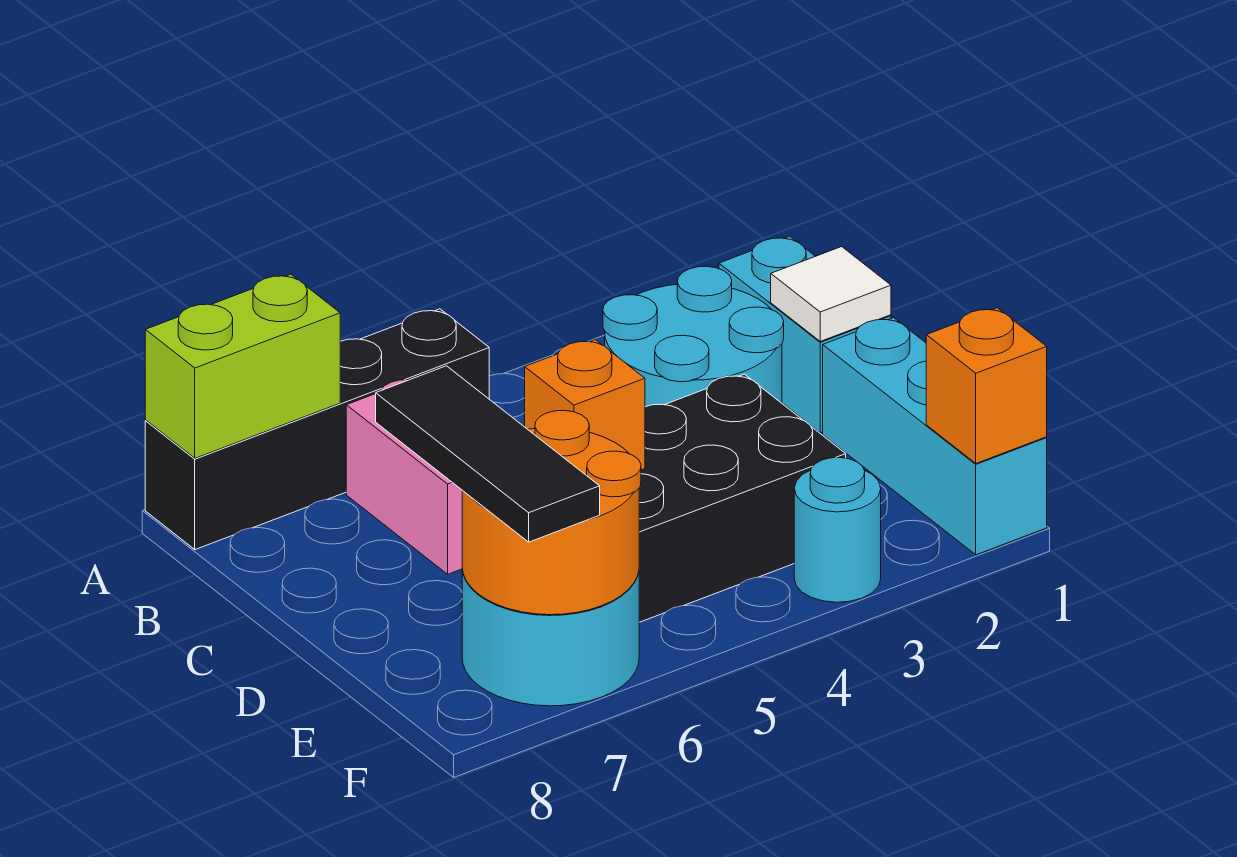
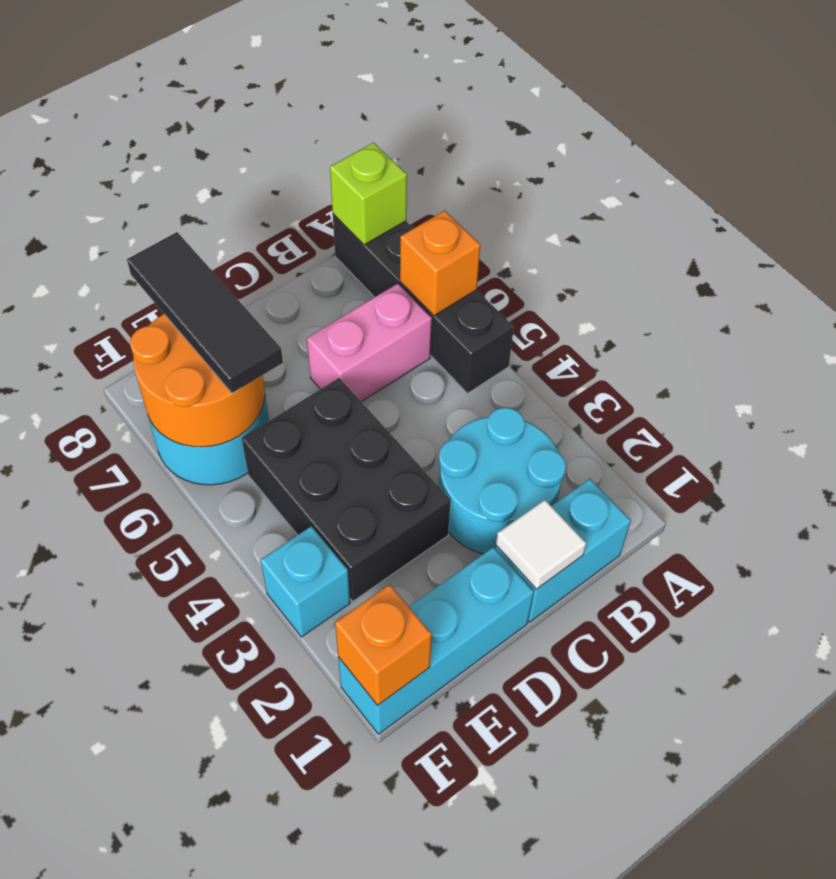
lime brick A7:A8 level 2 -> lime brick A8 level 2
orange brick D5 level 2 -> orange brick A6 level 2
black tile D7:F7 level 3 -> black tile E6:E8 level 3
cyan round brick F3 level 1 -> cyan brick F3 level 1

